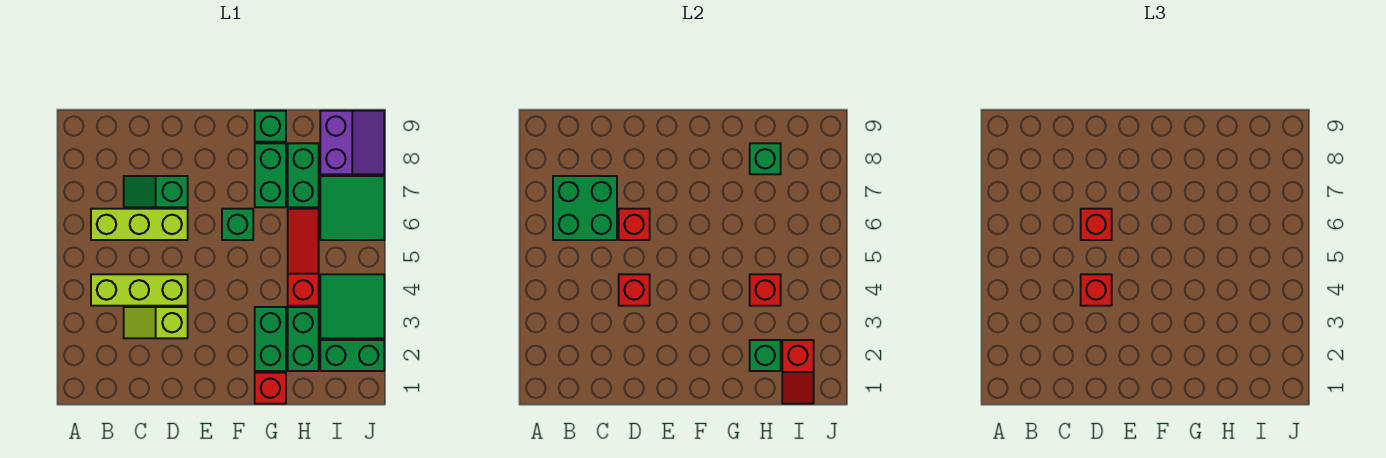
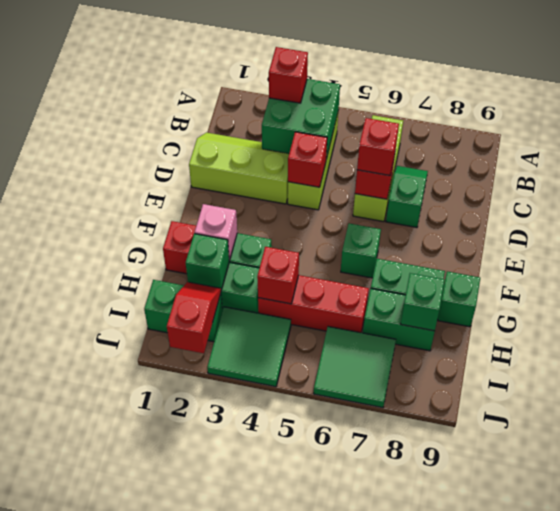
green brick B6:C7 level 2 -> green brick B3:C4 level 2
lime slope C3:D3 level 1 top D -> lime slope C1:D3 level 1 top D
red brick D4 level 3 -> red brick B3 level 3
none -> pink brick G2 level 2
red slope H4:H6 level 1 top 4 -> red brick H4:H6 level 1
red slope I1:I2 level 2 top 2 -> red slope I2:J2 level 2 top J
green brick I2:J2 level 1 -> green brick I1:I2 level 1
purple slope I8:J9 level 1 top I -> none

